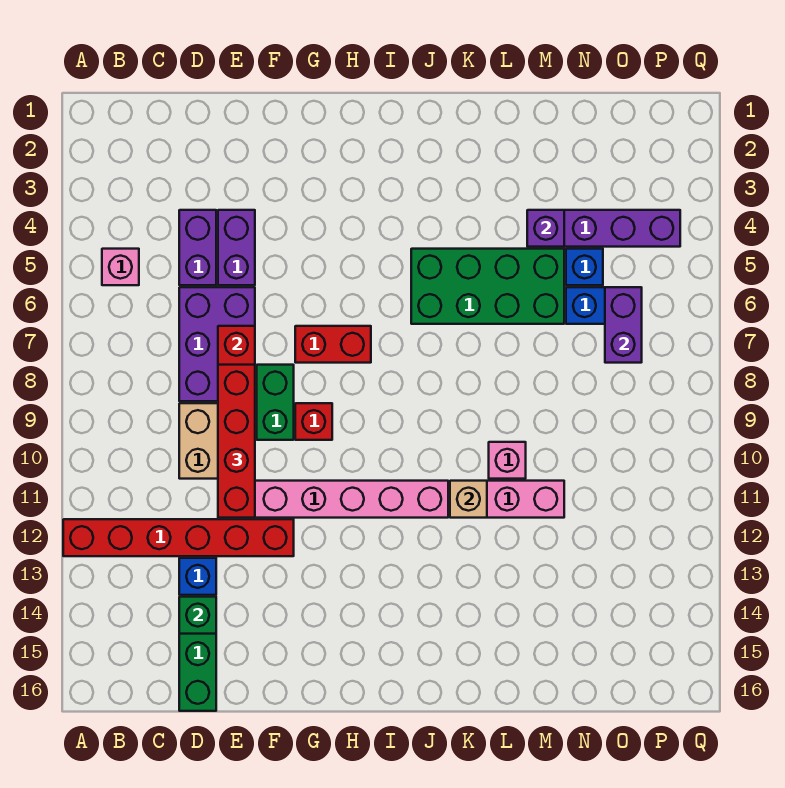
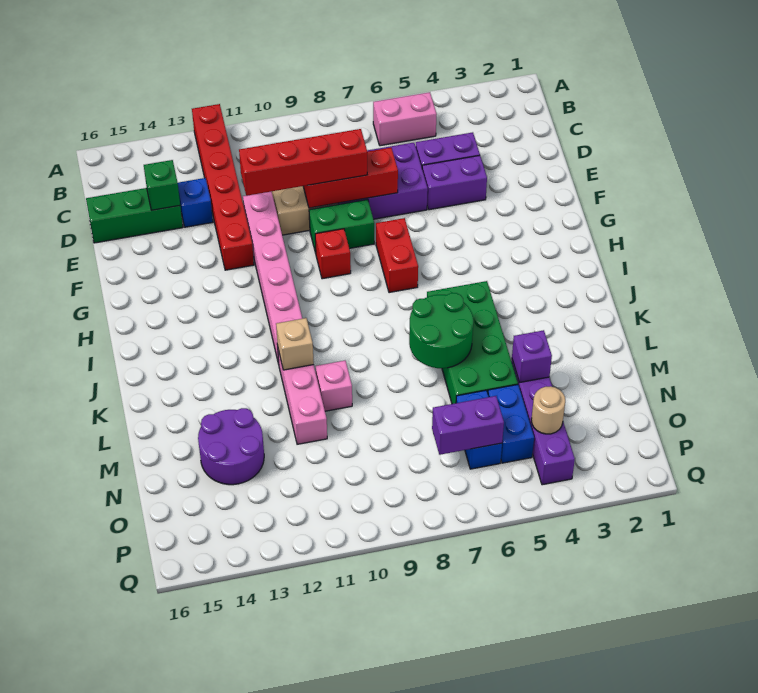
pink brick B5 level 1 -> pink brick B5:B6 level 1
none -> green round brick K6:L7 level 2
none -> purple round brick M13:N14 level 1
blue brick N5 level 1 -> blue brick N5:O5 level 1
none -> tan round brick O4 level 2

